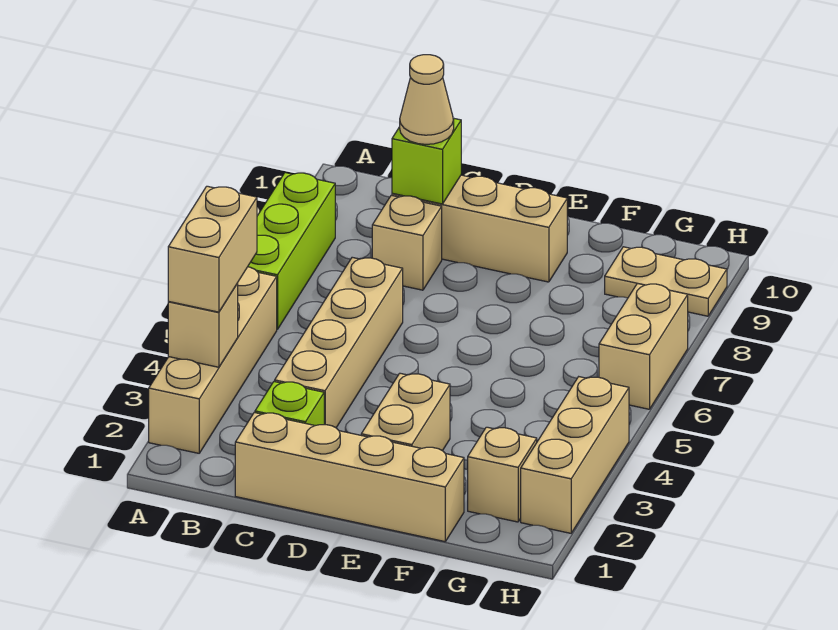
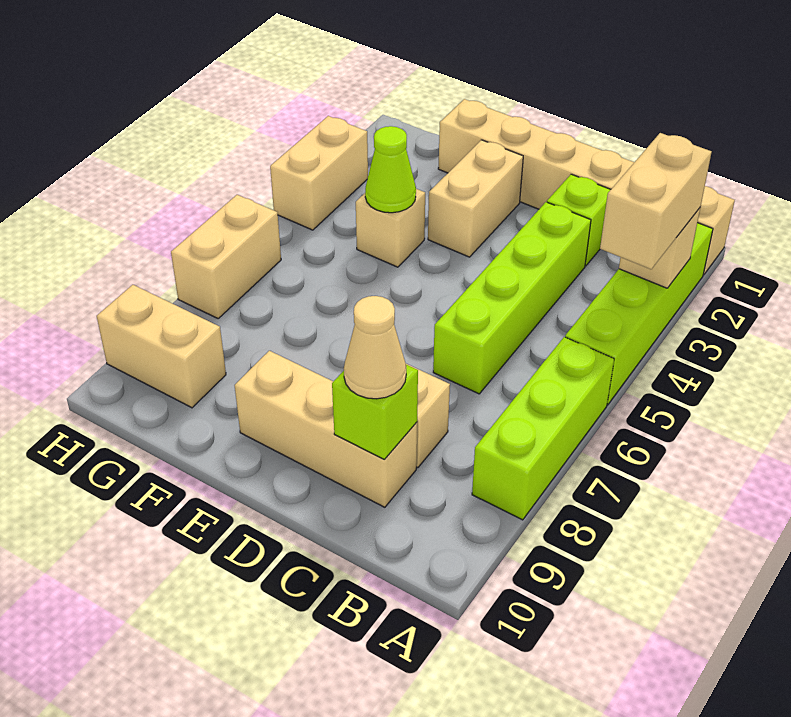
tan brick A2:A5 level 1 -> lime brick A2:A5 level 1
tan brick C1:F1 level 1 -> tan brick A1:F1 level 1
tan brick C3:C6 level 1 -> lime brick C3:C6 level 1
none -> lime cone F4 level 2
tan brick G2 level 1 -> tan brick F4 level 1
tan plate G9:H9 level 1 -> tan brick G9:H9 level 1
tan brick H2:H4 level 1 -> tan brick H3:H4 level 1

